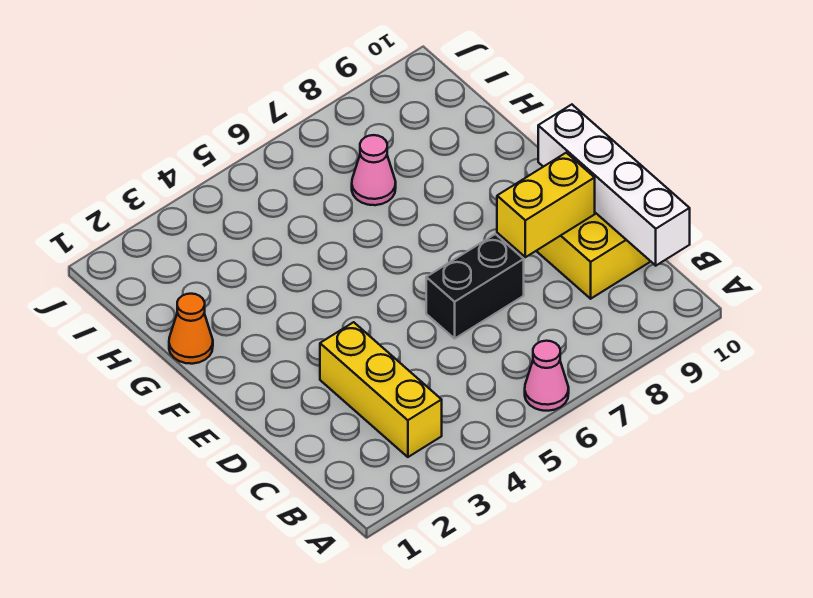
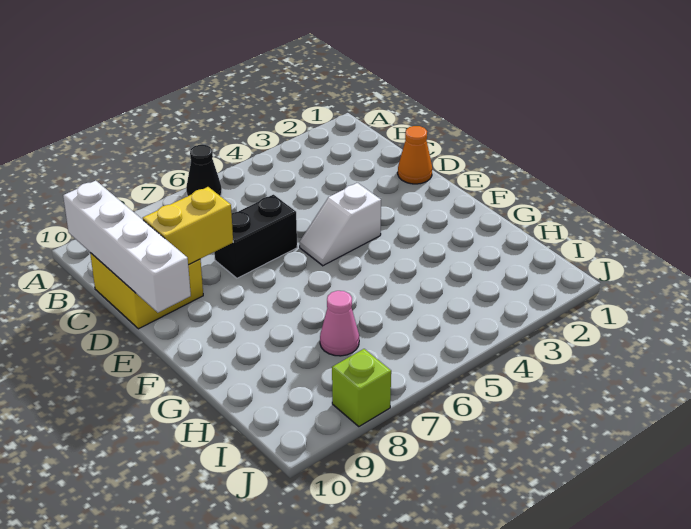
pink cone A6 level 1 -> black cone A6 level 1
yellow brick B3:D3 level 1 -> none
none -> white slope E4:E5 level 1 top 4
orange cone G1 level 1 -> orange cone D1 level 1
none -> lime brick J8 level 1

